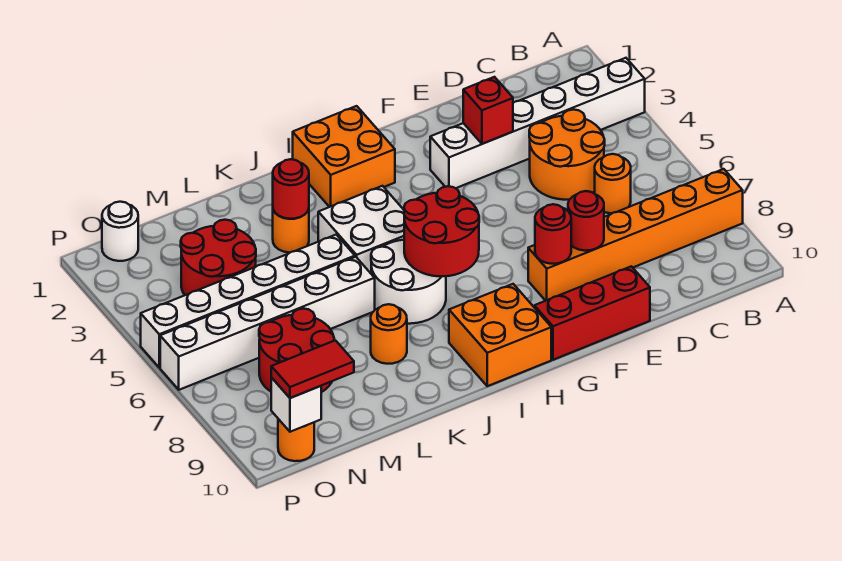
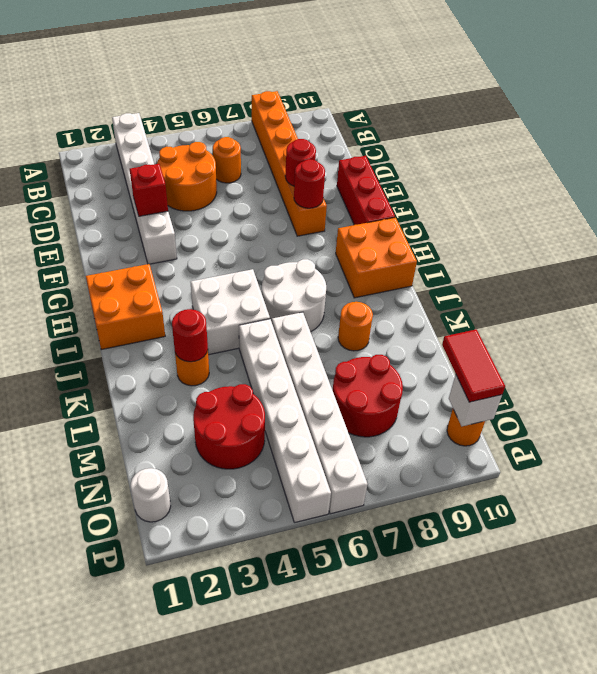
red round brick H6:I7 level 2 -> none

